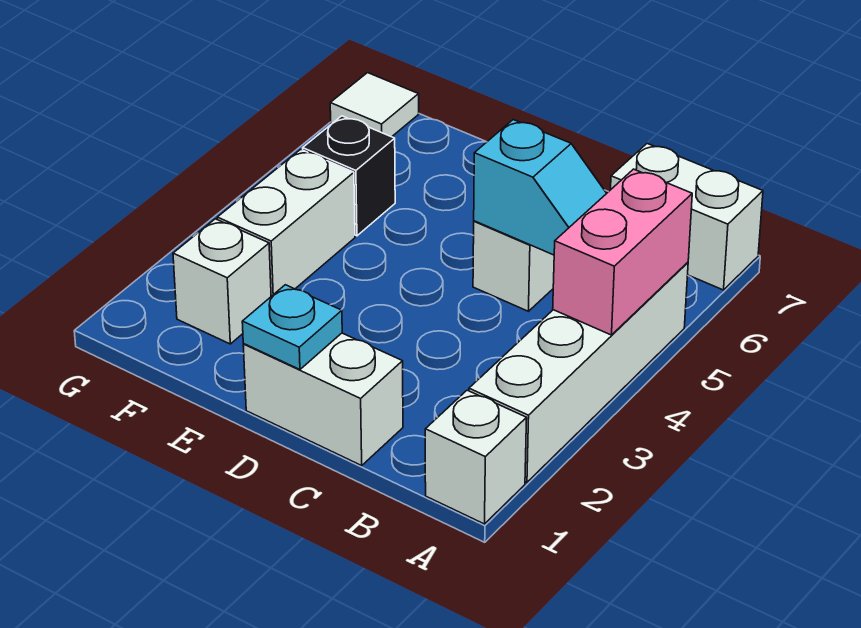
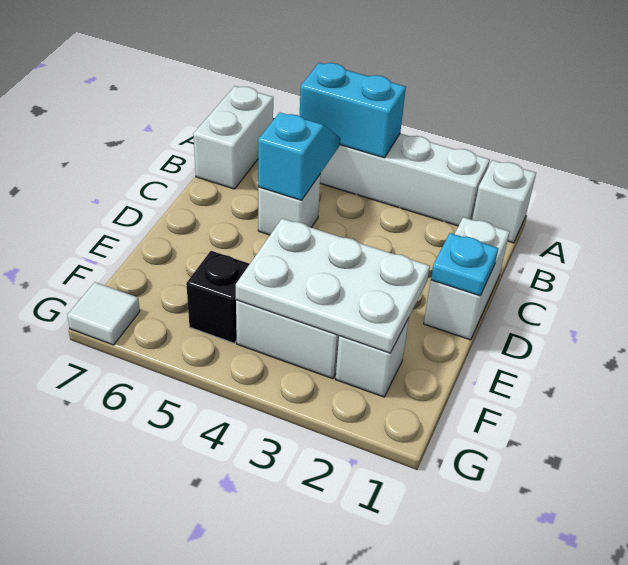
pink brick A4:A5 level 2 -> cyan brick A4:A5 level 2
none -> white plate E2:F4 level 2

